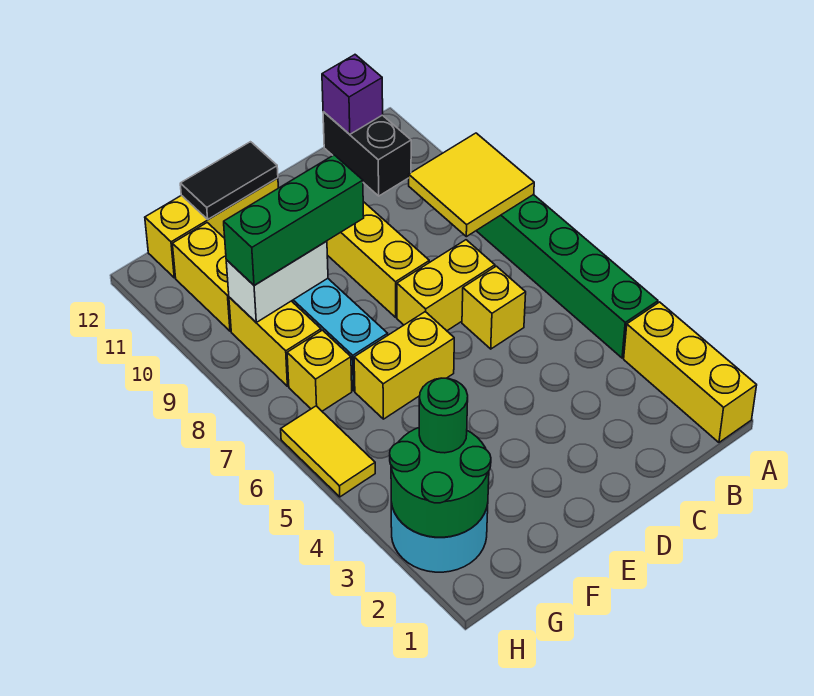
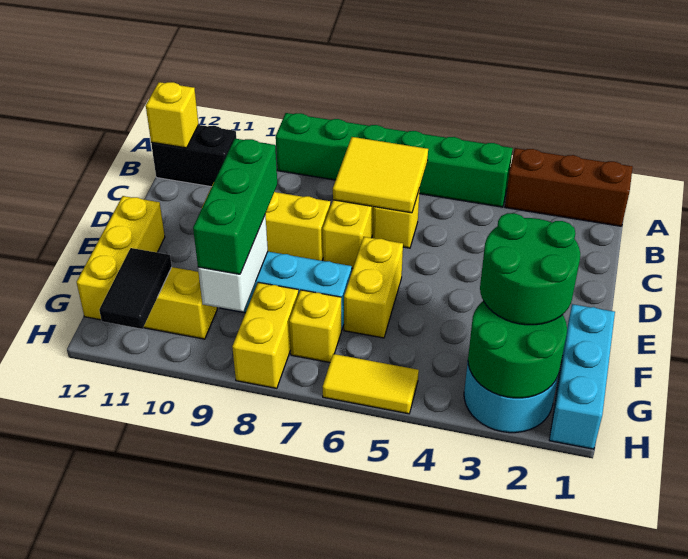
yellow brick A1:A3 level 1 -> brown brick A1:A3 level 1
yellow tile A8:B9 level 2 -> yellow tile B6:C7 level 2
purple brick B12 level 2 -> yellow brick B12 level 2
black tile E12:F12 level 2 -> black tile G11:H11 level 2
none -> cyan brick F1:H1 level 1
green round brick G3 level 3 -> green round brick F2:G3 level 3
yellow brick G8:G9 level 1 -> yellow brick G8:H8 level 1

